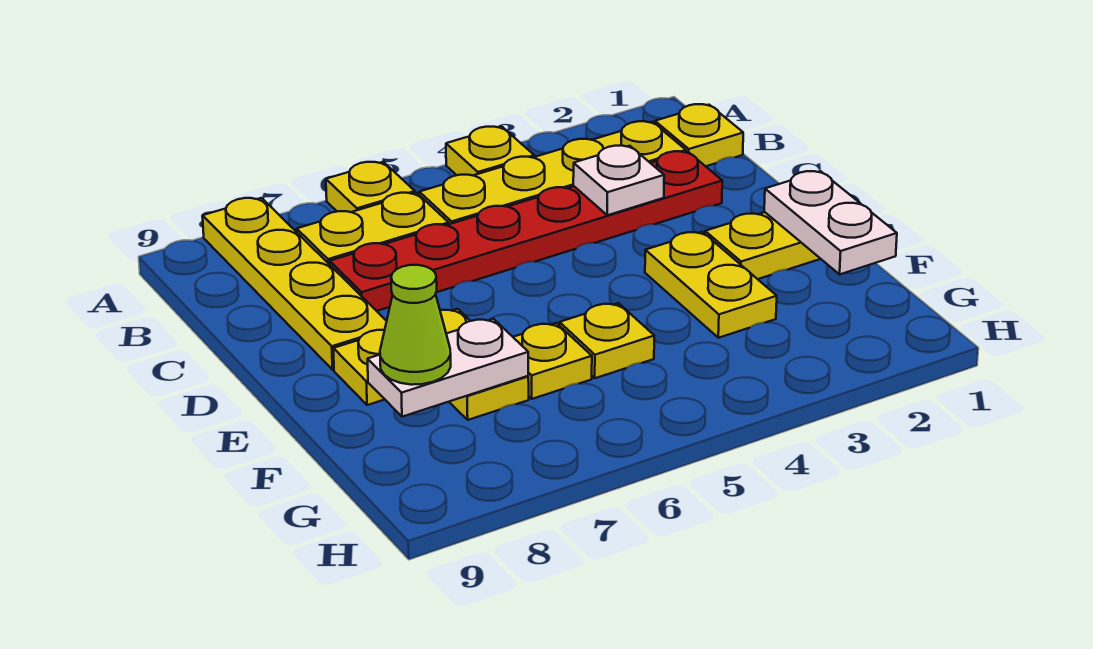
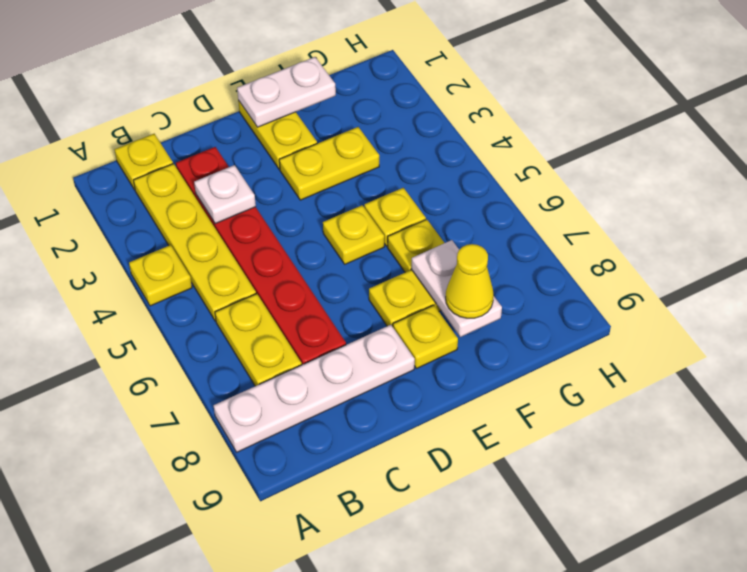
yellow plate A6 level 1 -> yellow plate E5 level 1
yellow plate A8:D8 level 1 -> white plate A8:D8 level 1
lime cone F8 level 3 -> yellow cone F8 level 3

